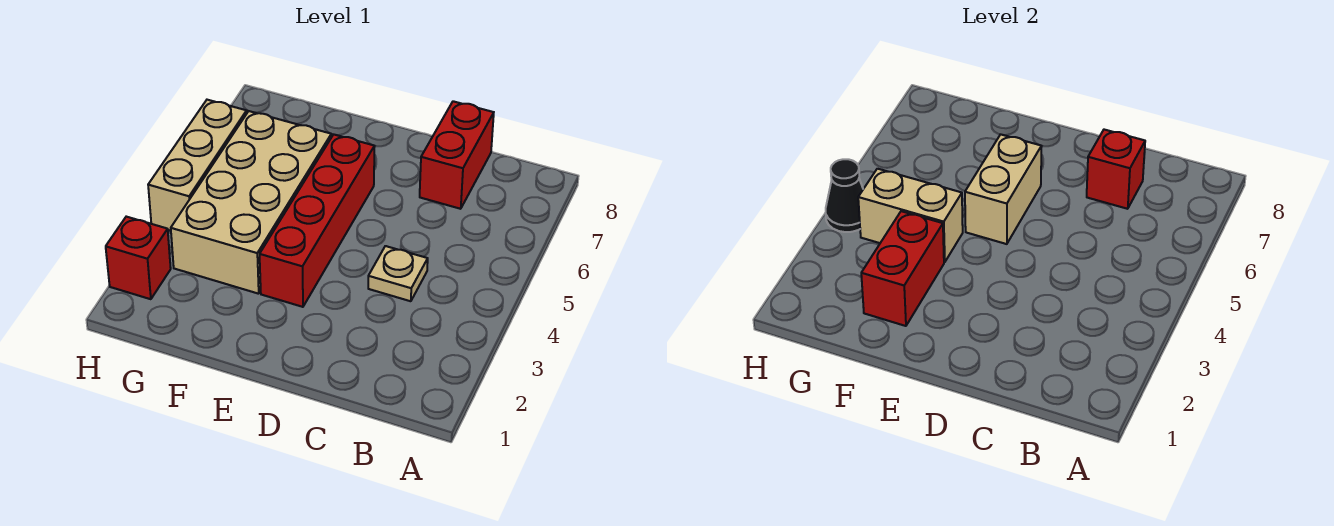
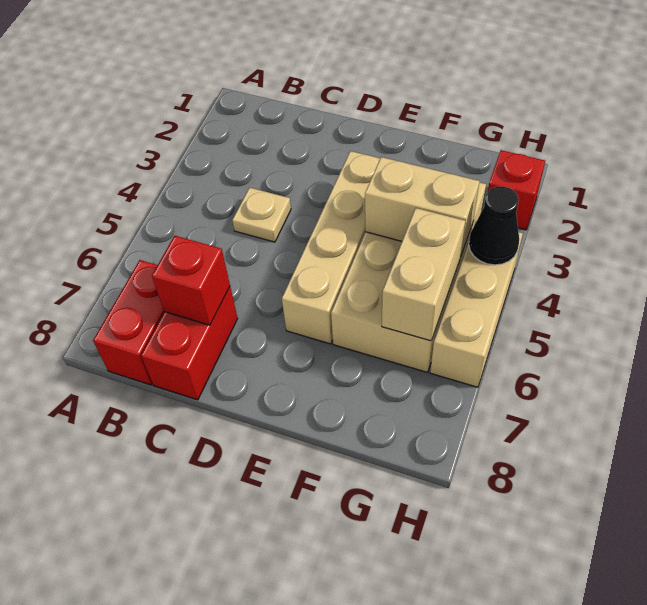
red brick E3:E6 level 1 -> tan brick E3:E6 level 1
tan brick E5:E6 level 2 -> tan brick G5:G6 level 2
red brick F2:F3 level 2 -> red brick B7:B8 level 1

